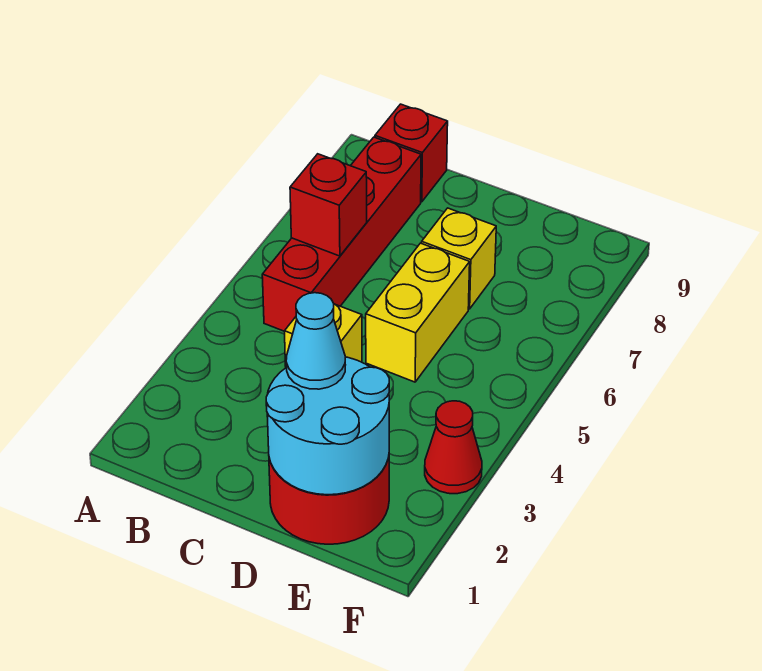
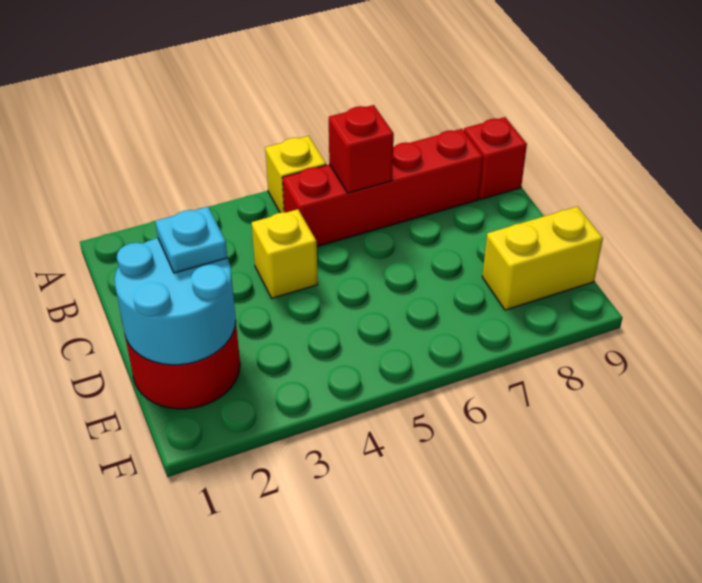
cyan cone D2 level 3 -> cyan plate D2 level 3
yellow brick D5:D6 level 1 -> yellow brick E8:E9 level 1
yellow brick D7 level 1 -> yellow brick A5 level 1
red cone F3 level 1 -> none

